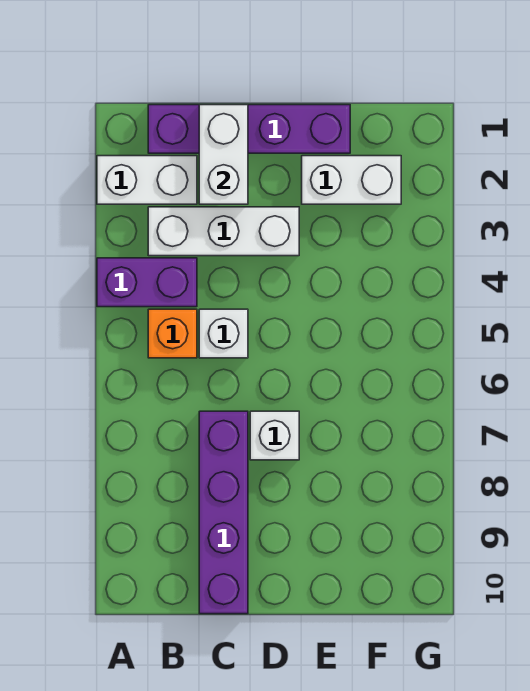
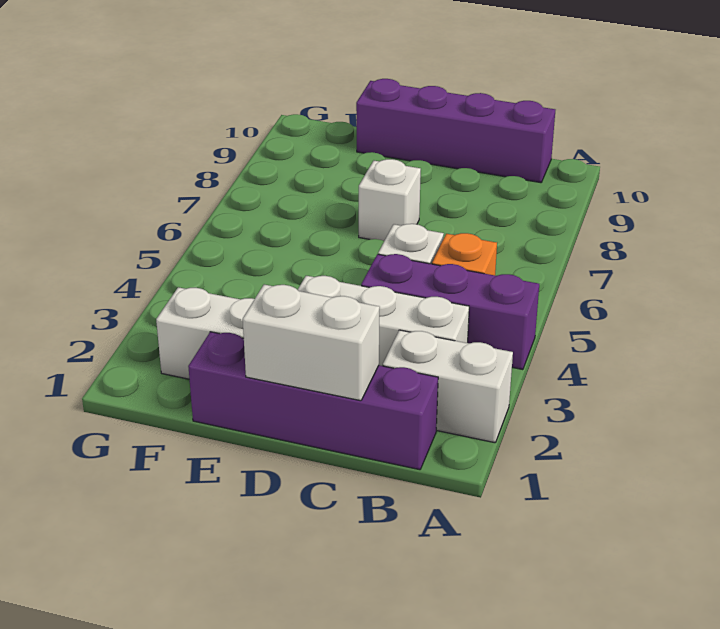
purple brick A4:B4 level 1 -> purple brick A4:C4 level 1
white brick C1:C2 level 2 -> white brick C1:D1 level 2
purple brick C7:C10 level 1 -> purple brick B10:E10 level 1

